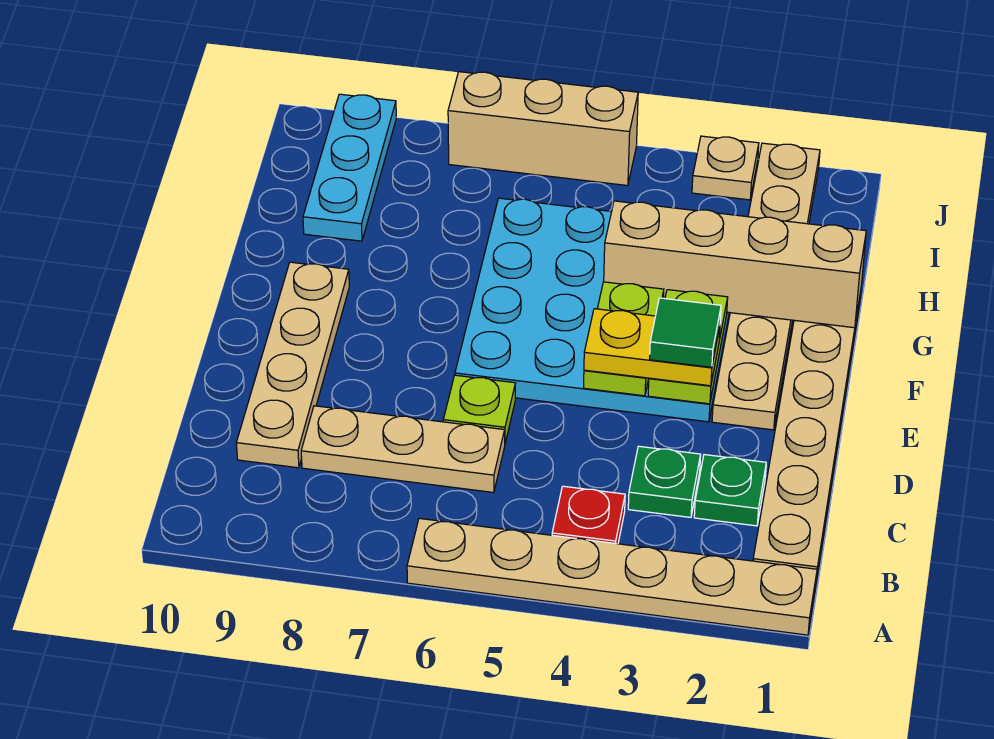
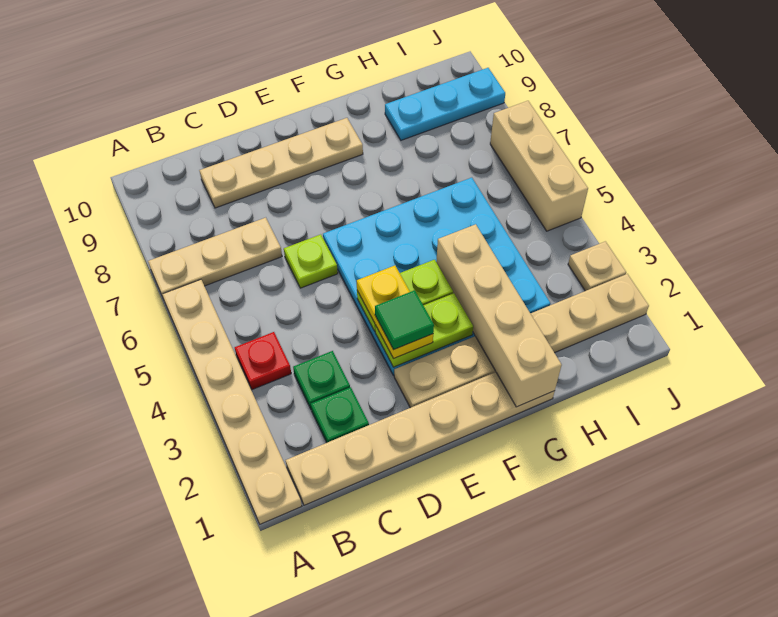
tan plate C6:C8 level 1 -> tan plate A7:C7 level 1

